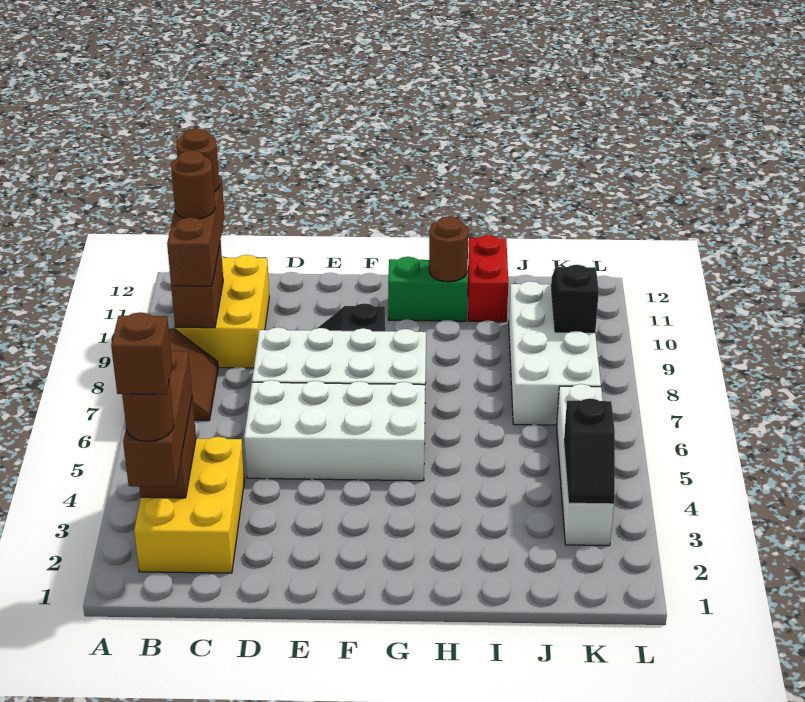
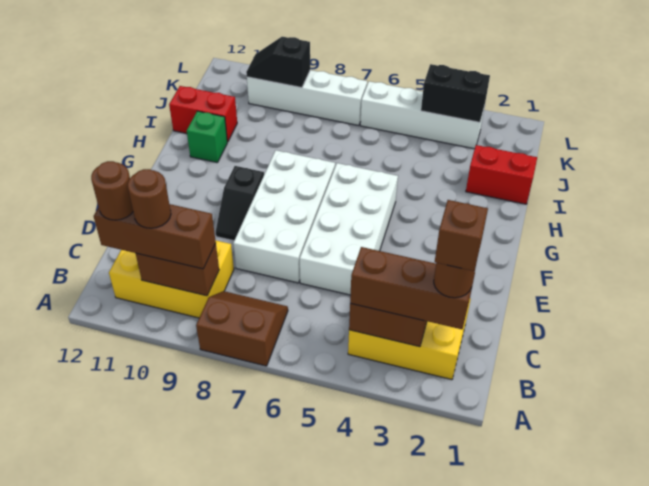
green brick G11:H11 level 1 -> green brick H11 level 1
brown round brick H11 level 2 -> none
none -> red brick I1:I2 level 1
white brick J7:K10 level 1 -> white brick K7:K10 level 1
black slope K3:K4 level 2 top 4 -> black brick K3:K4 level 2

